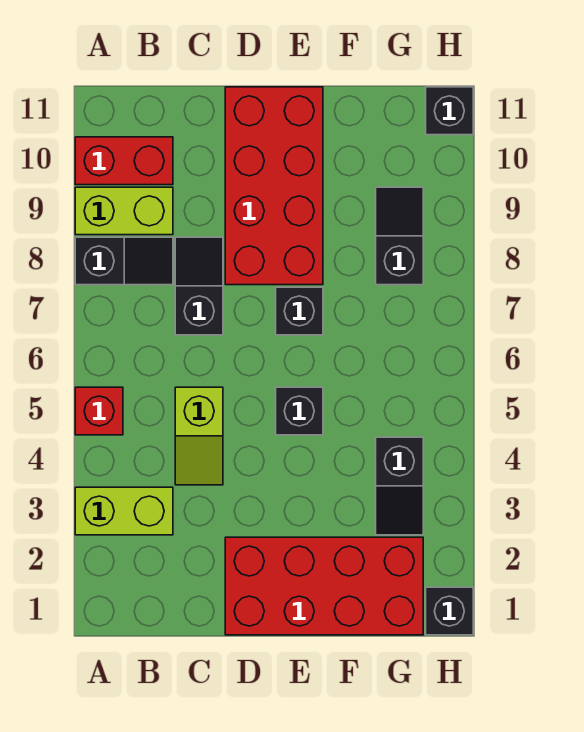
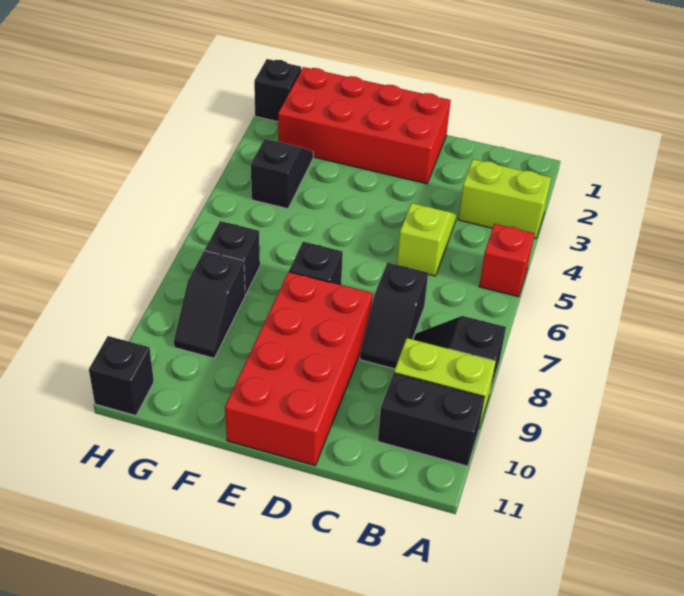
red brick A10:B10 level 1 -> black brick A10:B10 level 1
black brick E5 level 1 -> black brick G7 level 1

